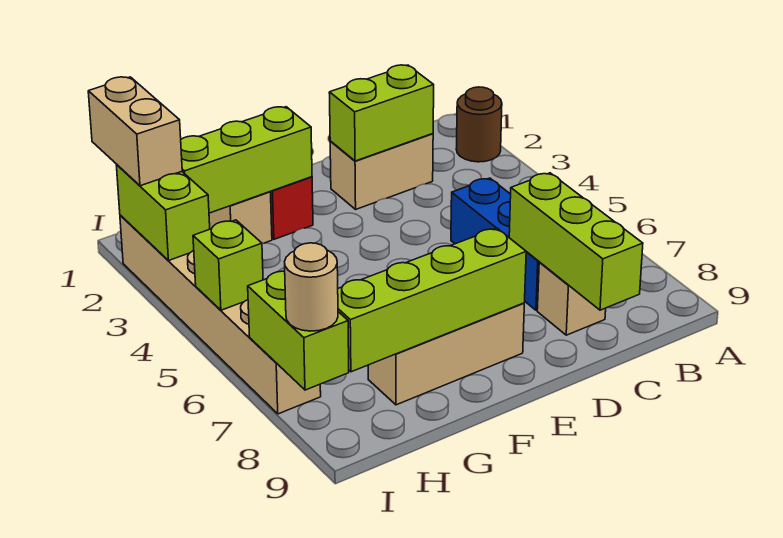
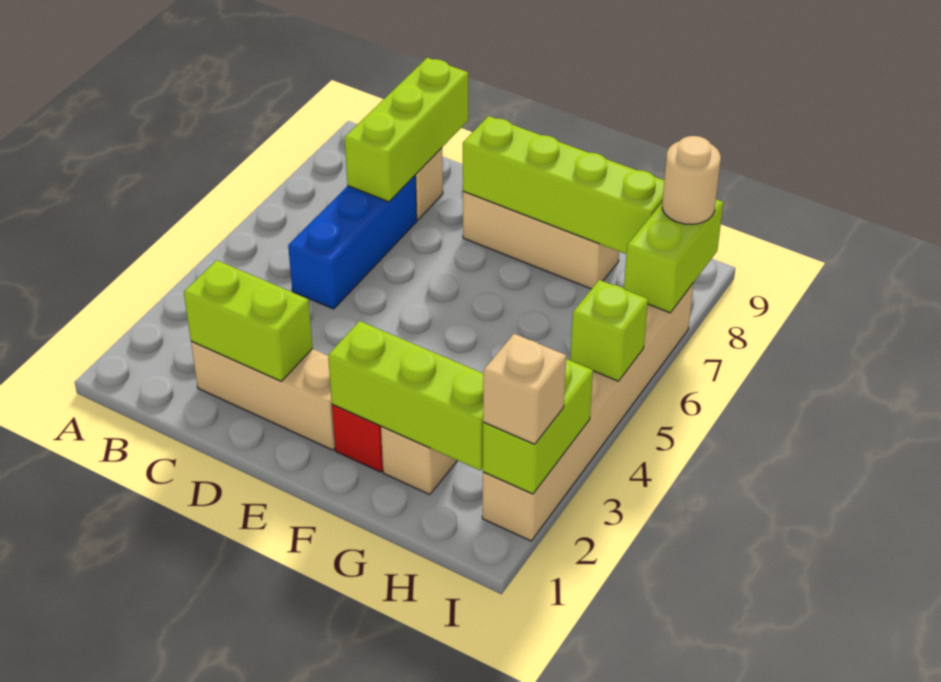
brown round brick A2 level 1 -> none
tan brick C2:D2 level 1 -> tan brick C2:E2 level 1
tan brick I1:I2 level 3 -> tan brick I2 level 3

